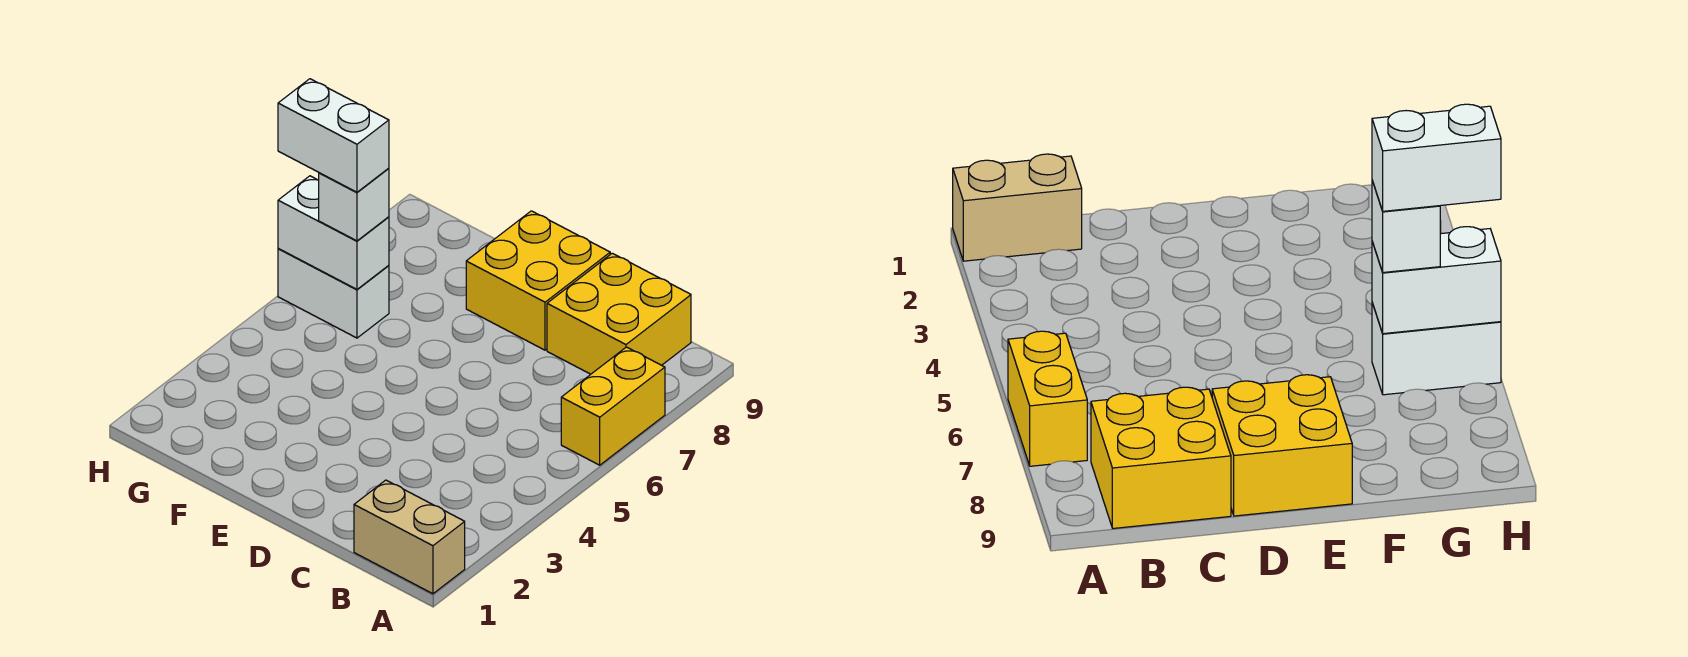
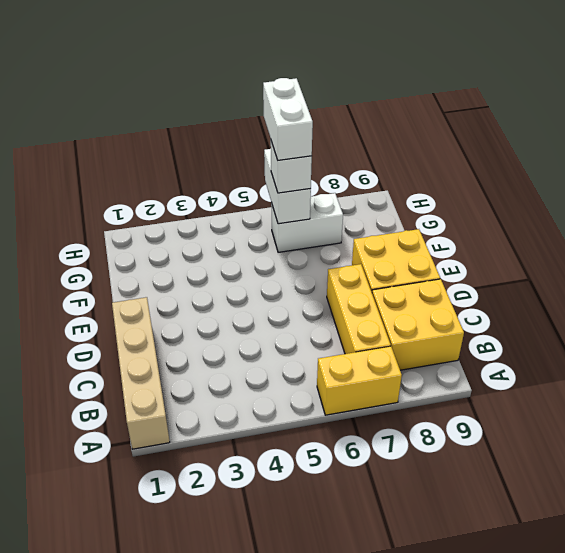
tan brick A1:B1 level 1 -> tan brick A1:D1 level 1
none -> yellow brick B7:D7 level 1
white brick G6:H6 level 1 -> white brick G6:G7 level 1

